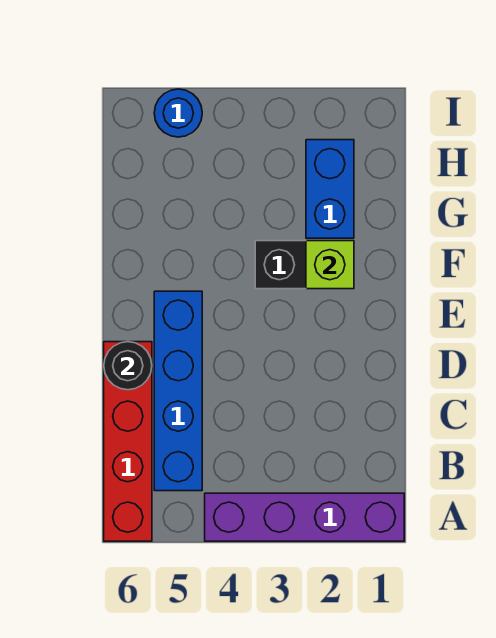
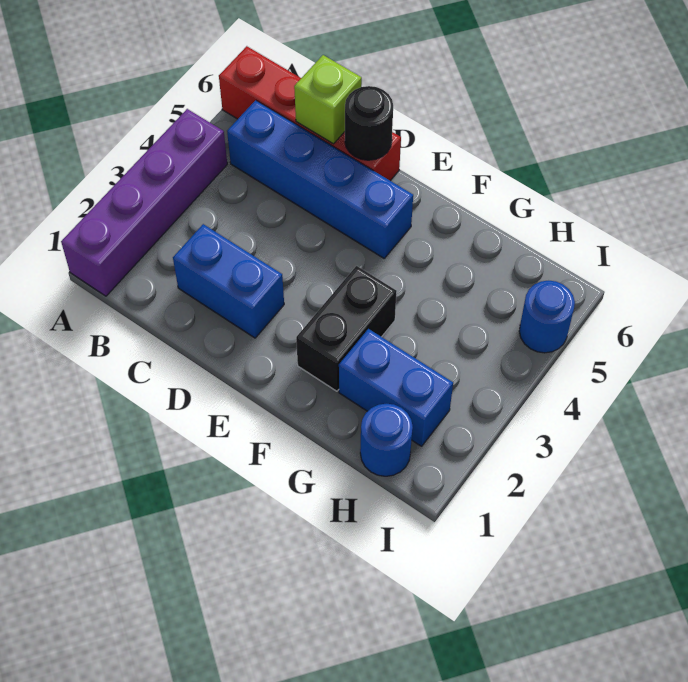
none -> blue brick C2:D2 level 1
lime brick F2 level 2 -> lime brick C6 level 2
none -> blue round brick H1 level 1

